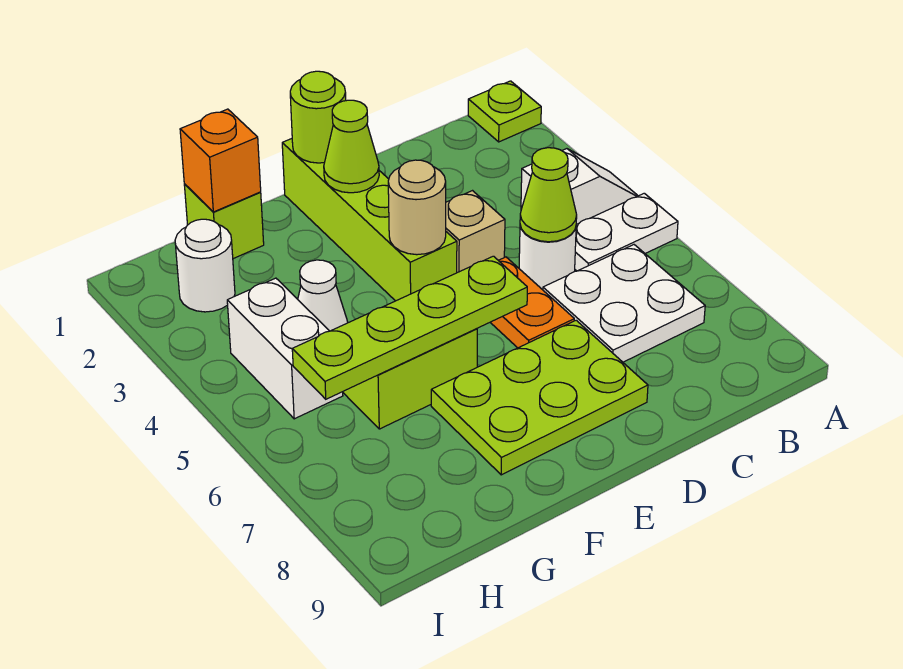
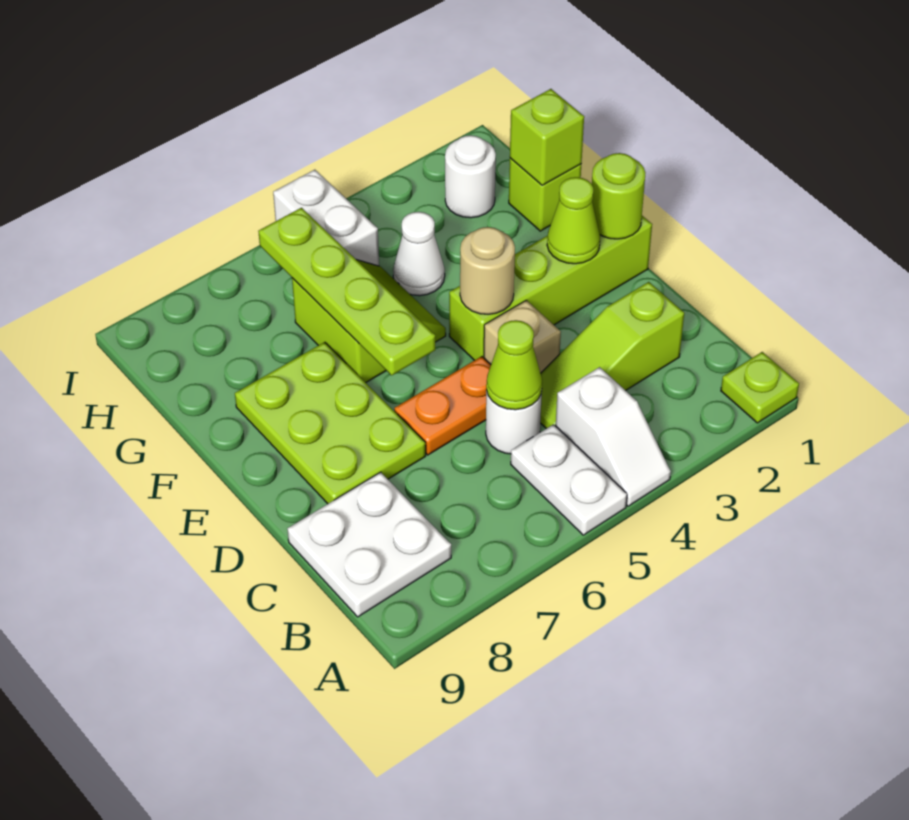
white plate B6:C7 level 1 -> white plate B8:C9 level 1
none -> lime slope C2:C4 level 1 top 2
orange brick G1 level 2 -> lime brick G1 level 2
white brick H4:H5 level 1 -> white brick H5:I5 level 1

